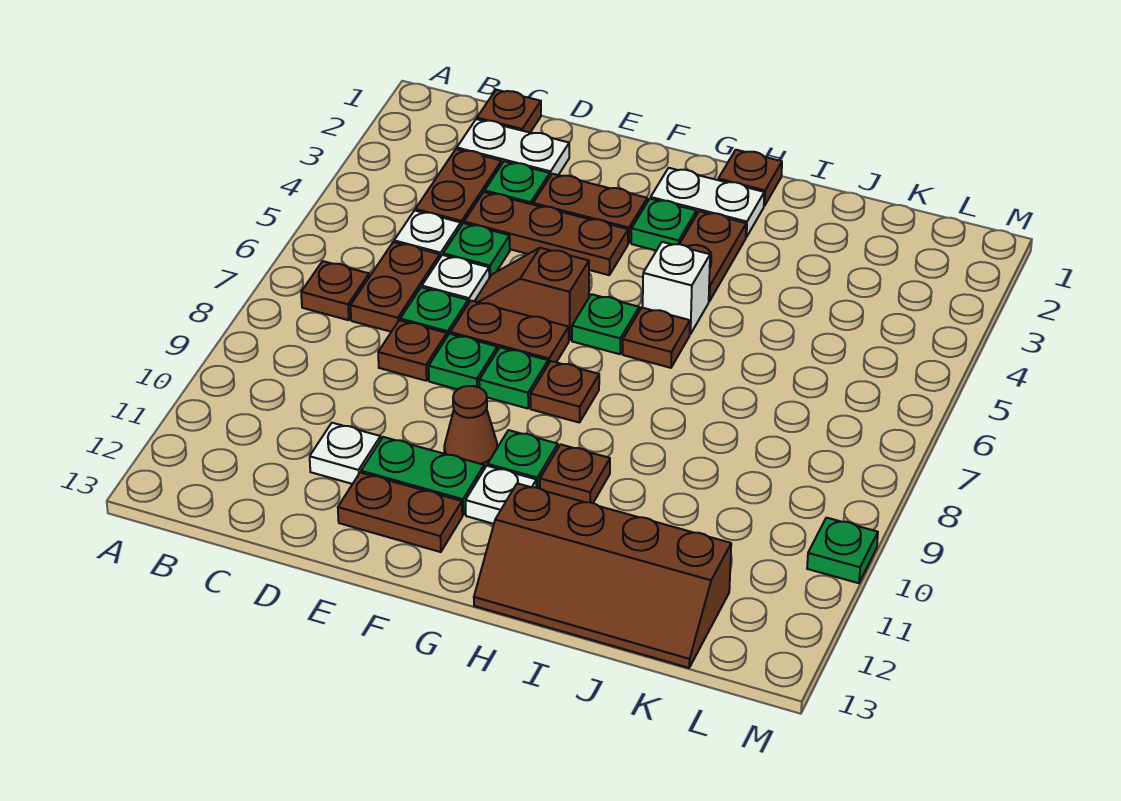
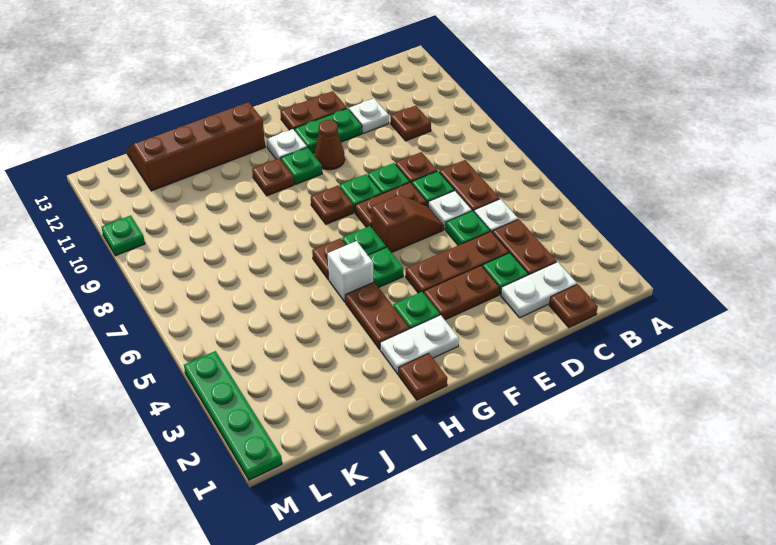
brown plate B7 level 1 -> brown plate C10 level 1
none -> green plate G5 level 1
none -> green plate M1:M4 level 1

